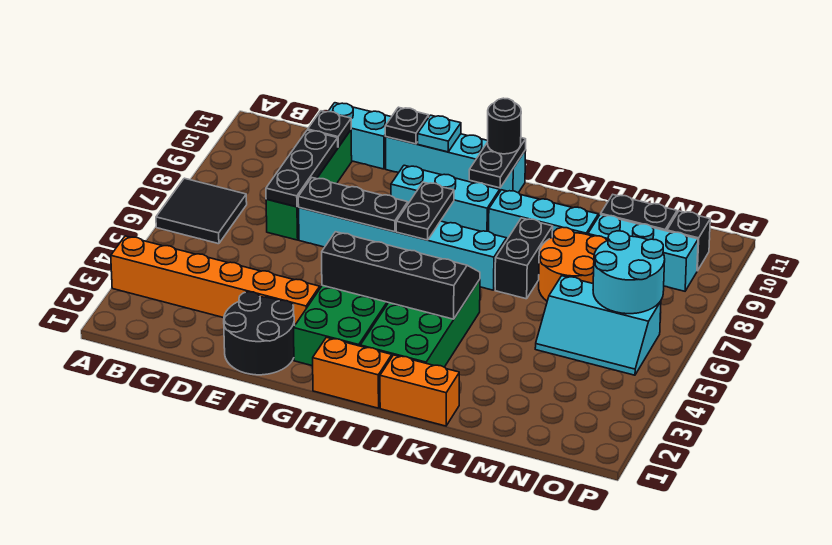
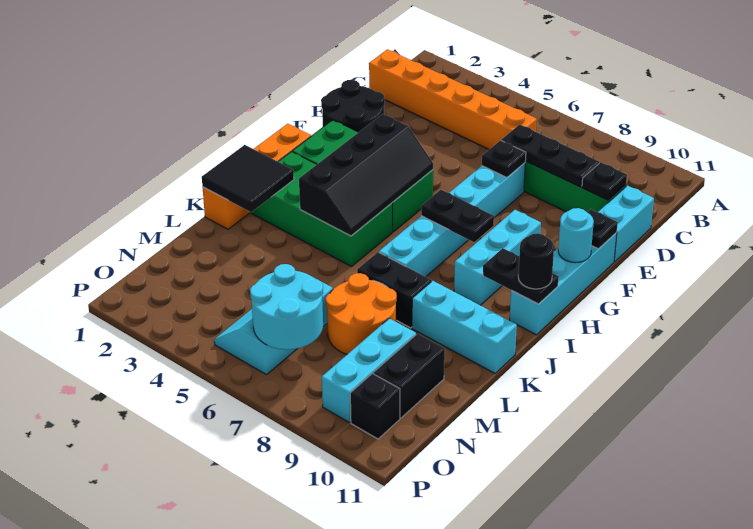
orange brick A3:F3 level 1 -> orange brick C1:C6 level 1
black tile A6:B7 level 1 -> black tile J1:K2 level 2
black plate E7:G7 level 2 -> black plate E7 level 2
cyan plate G11 level 2 -> cyan round brick G11 level 2
cyan brick J9:L9 level 1 -> cyan brick K9:K11 level 1

